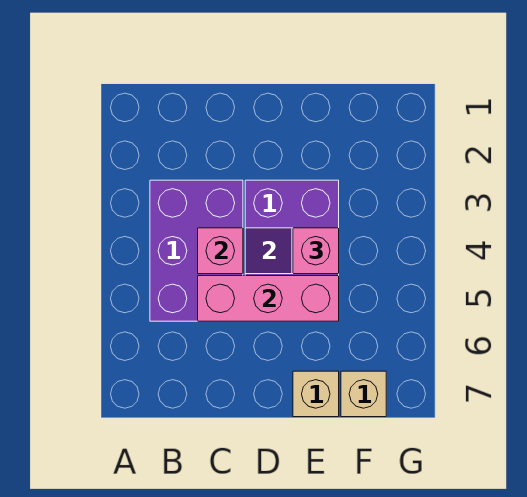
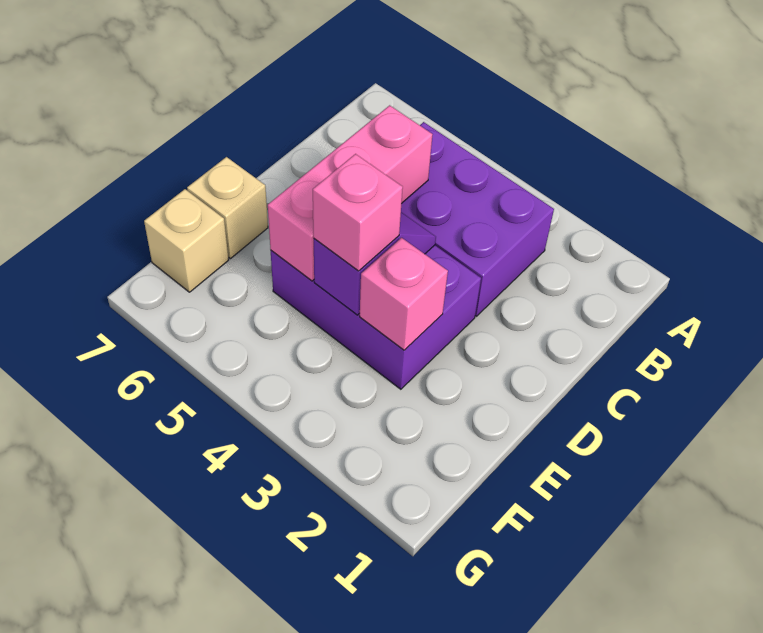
pink brick C4 level 2 -> pink brick E3 level 2

